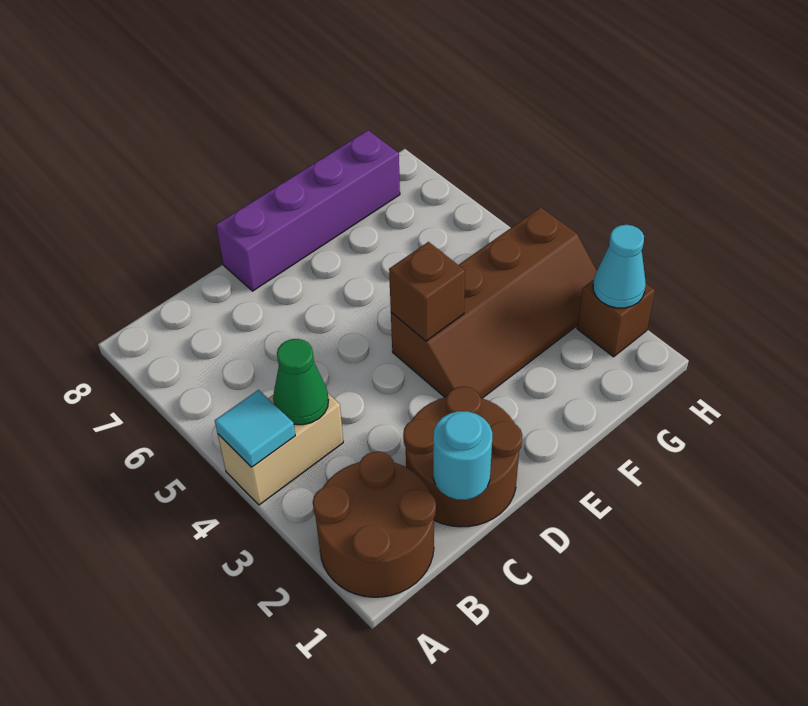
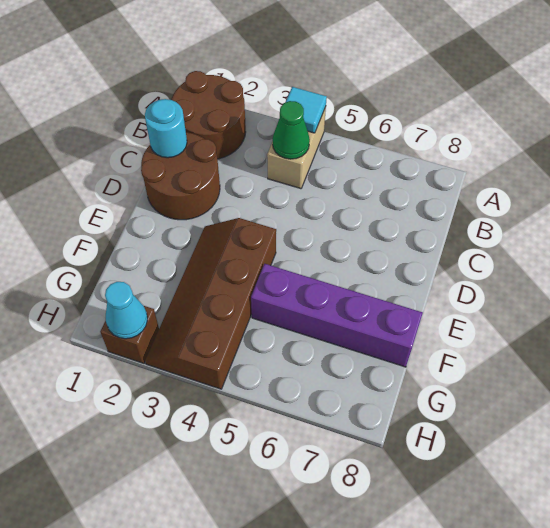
purple brick D8:G8 level 1 -> purple brick F5:F8 level 1
brown brick E4 level 2 -> none

